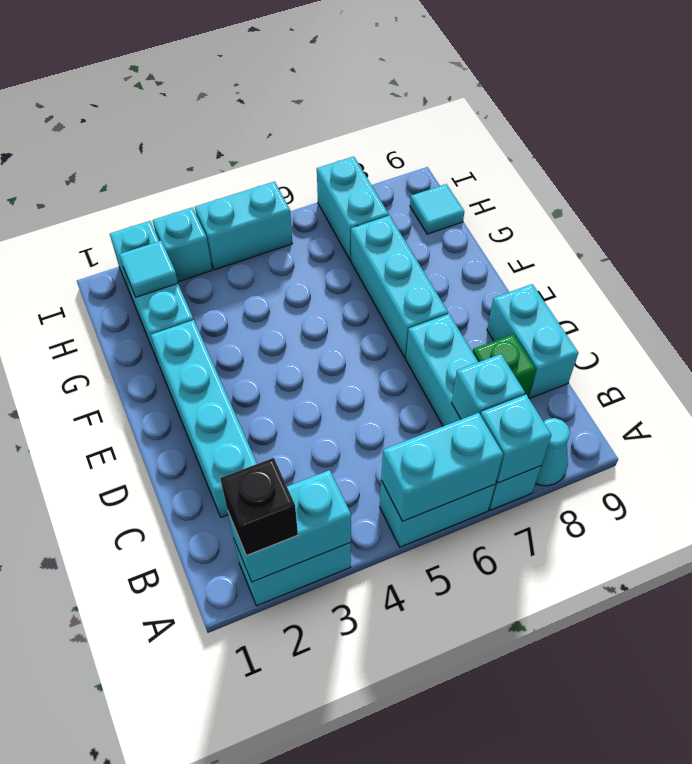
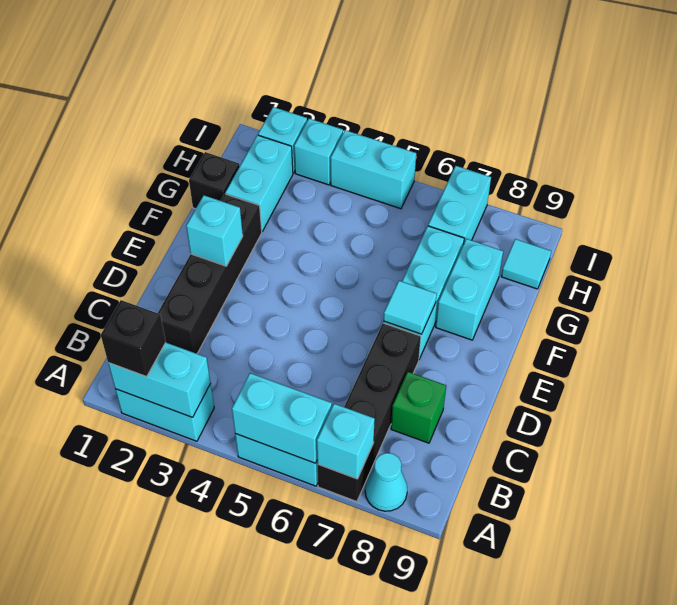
cyan brick A7:D7 level 1 -> black brick A7:D7 level 1
cyan brick B7 level 2 -> cyan brick E2 level 2
cyan brick C2:F2 level 1 -> black brick C2:F2 level 1
cyan brick C9:D9 level 1 -> cyan brick F8:G8 level 1
none -> black brick G1 level 1
cyan tile H2 level 2 -> cyan tile E7 level 2

